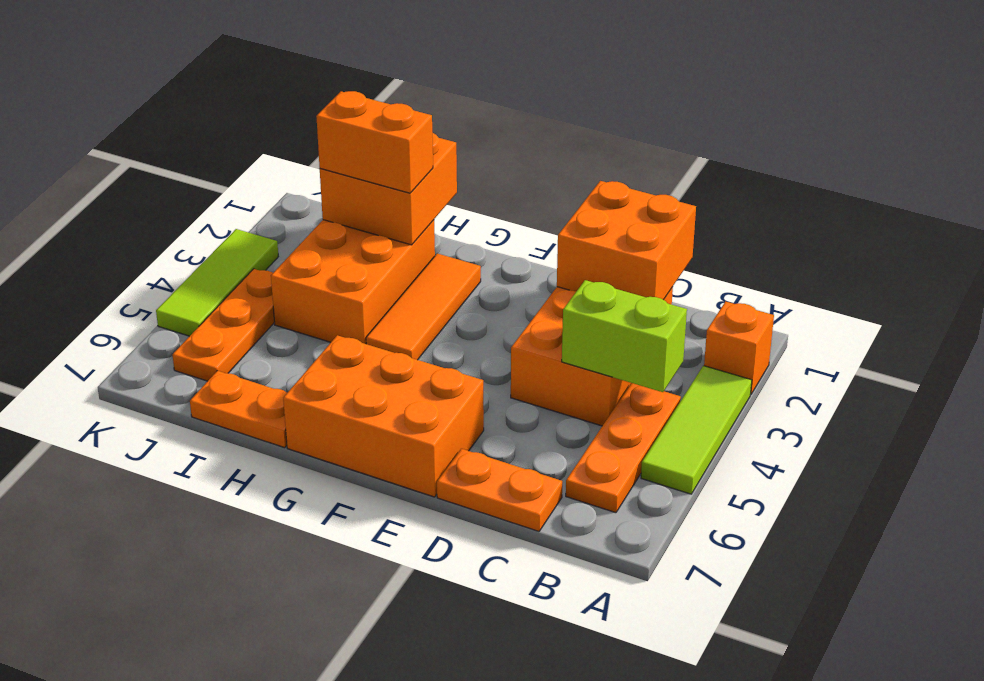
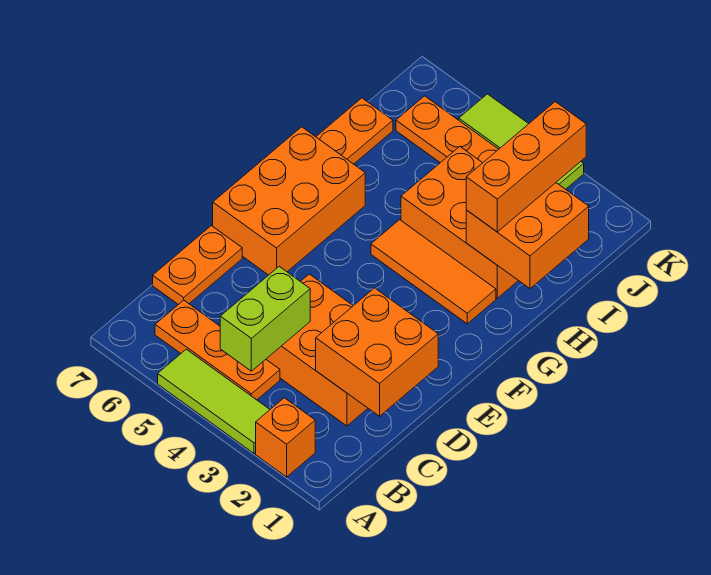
orange brick H2:I2 level 3 -> orange brick H2:J2 level 3

